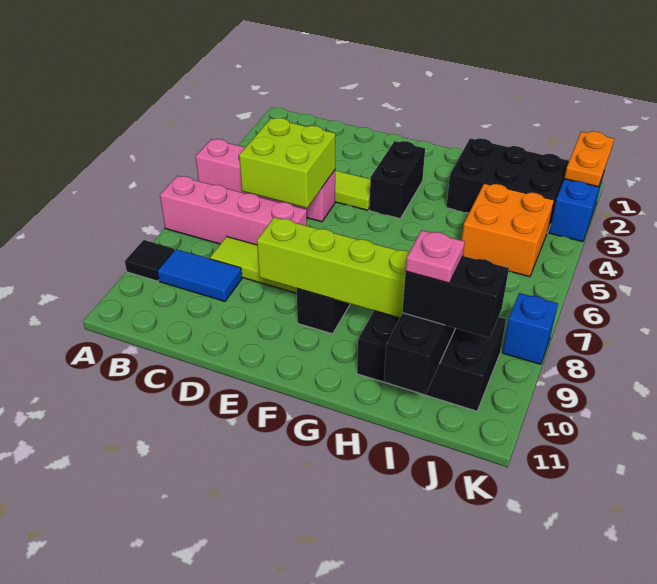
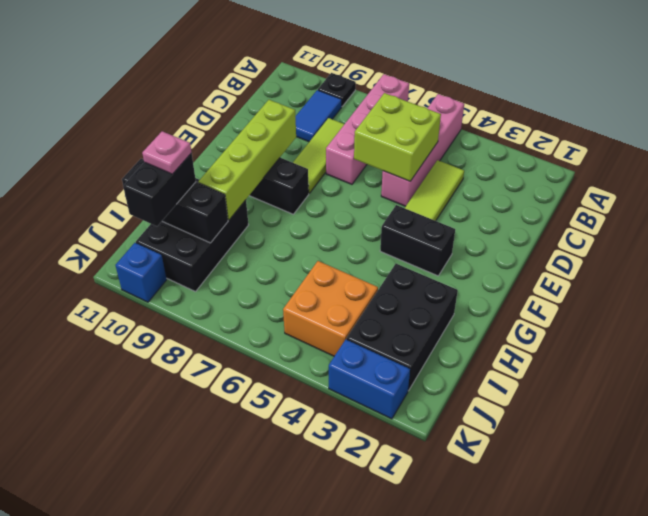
black tile A9 level 1 -> black plate A9 level 1
orange plate K1:K2 level 2 -> none
blue brick K8 level 1 -> blue brick K10 level 1

